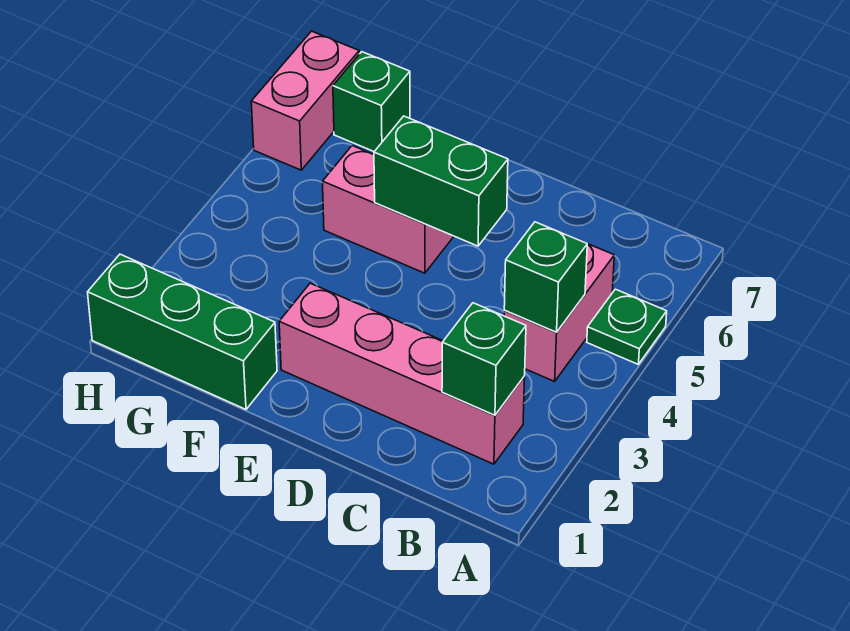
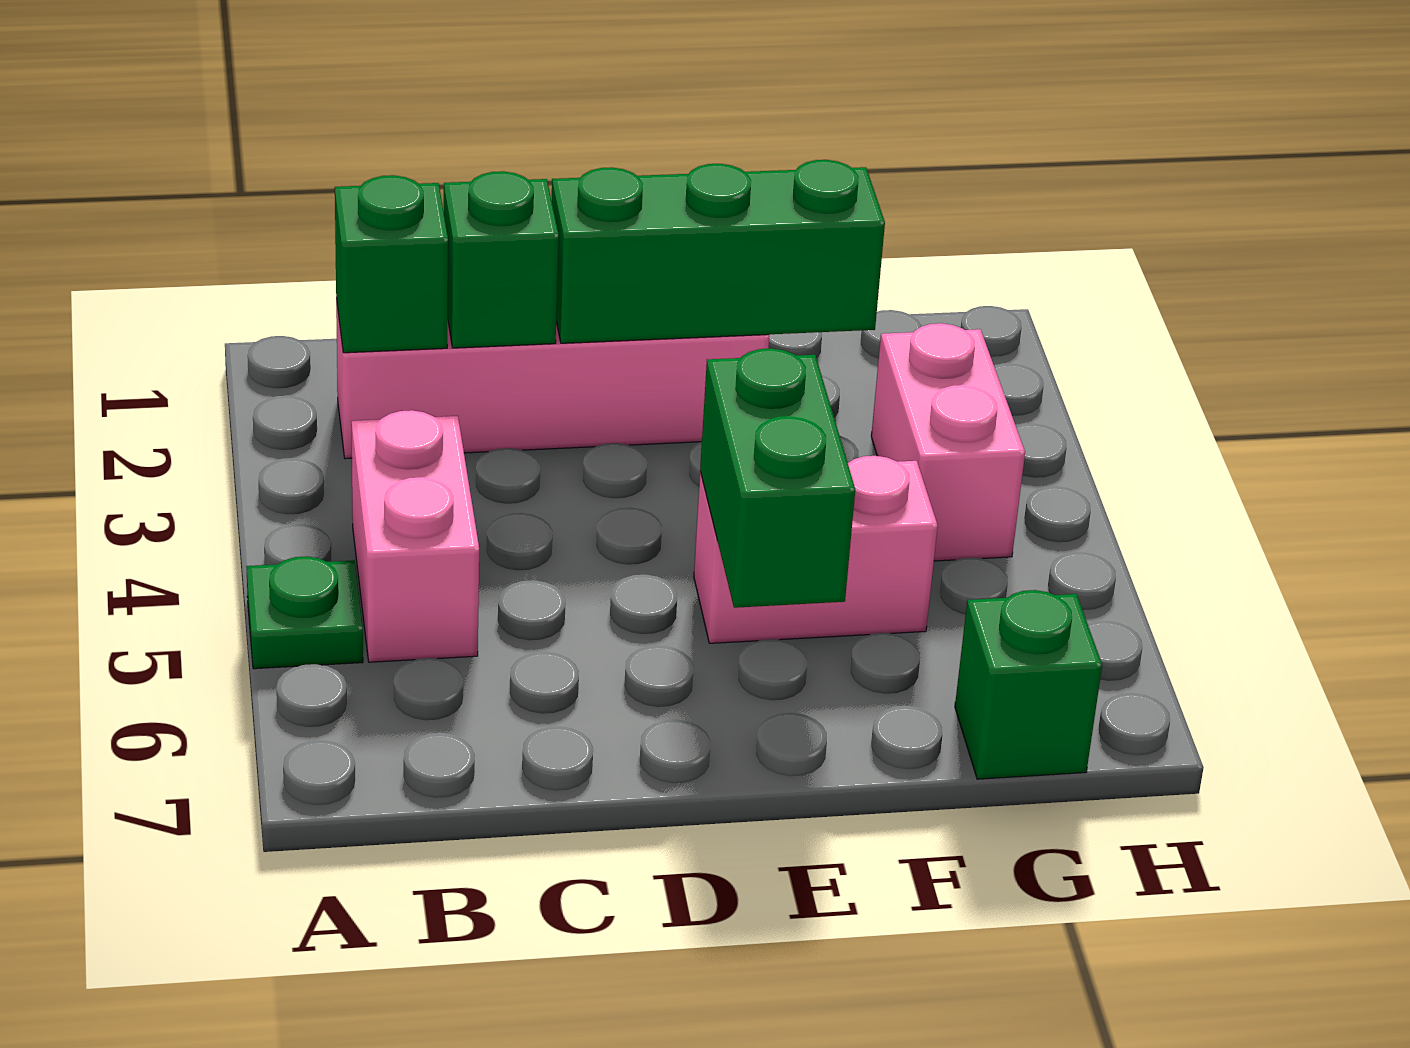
green brick B4 level 2 -> green brick C2 level 2
green brick D5:E5 level 2 -> green brick E5:E6 level 2
green brick F1:H1 level 1 -> green brick D2:F2 level 2
pink brick H6:H7 level 1 -> pink brick G3:G4 level 1

